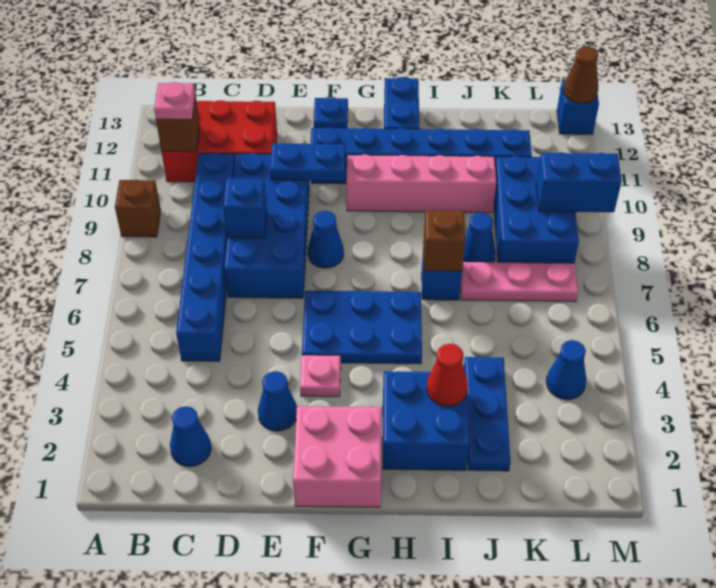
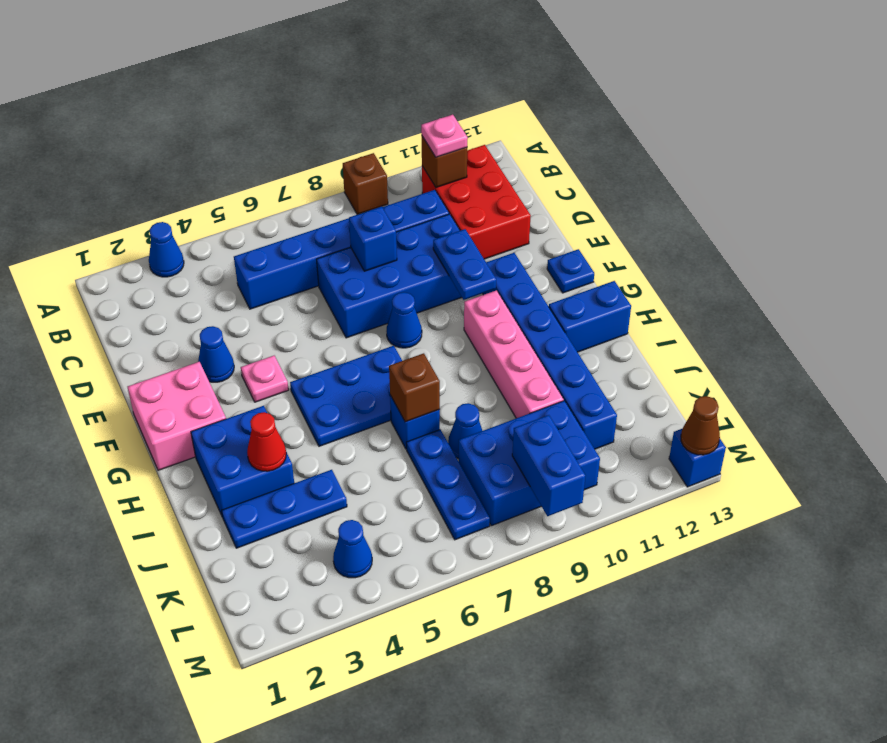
blue cone C2 level 1 -> blue cone A3 level 1
blue plate F5:H6 level 1 -> blue plate G5:H7 level 1
pink plate J7:L7 level 1 -> blue plate J7:L7 level 1

